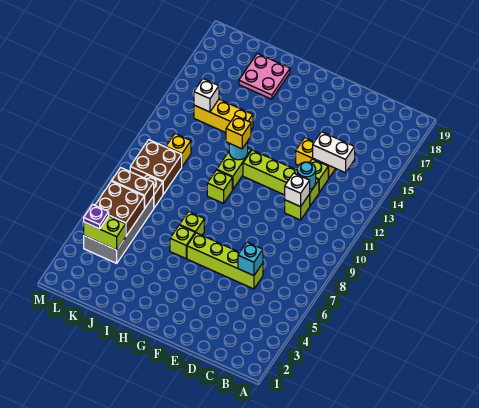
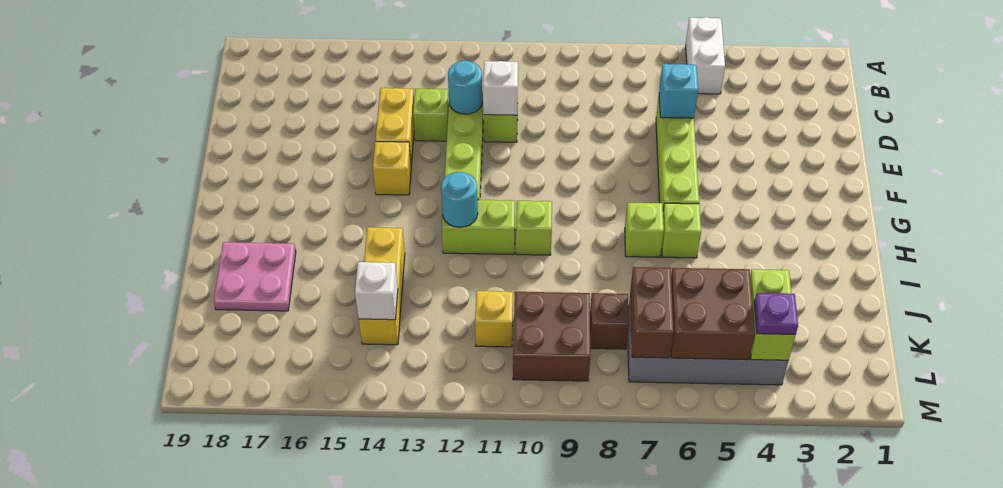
white brick C14:D14 level 2 -> white brick A5:B5 level 1
yellow brick H12 level 3 -> yellow brick F14 level 1

